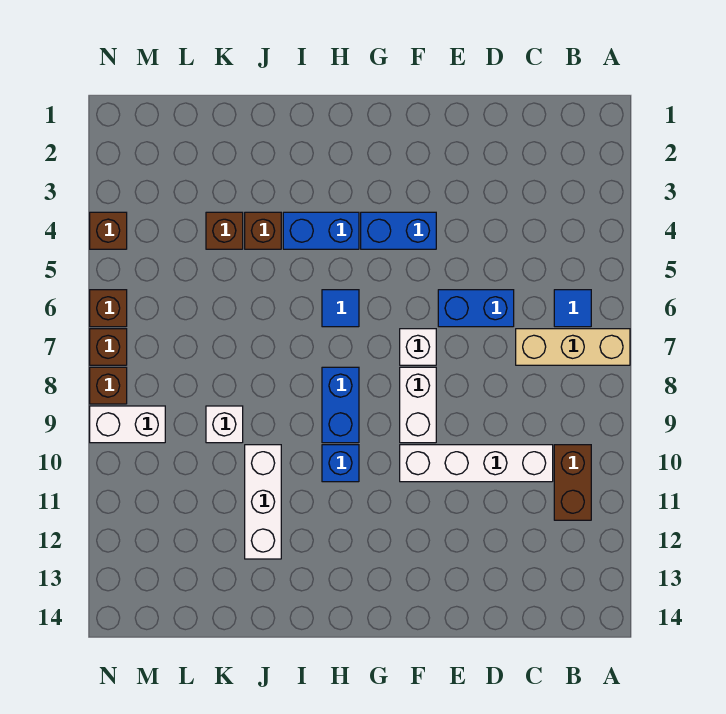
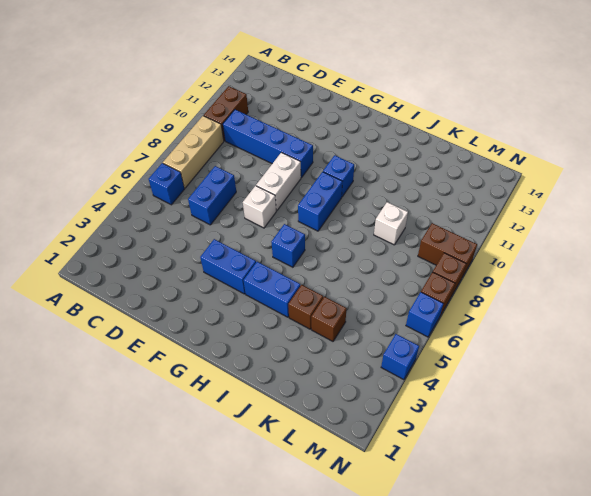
tan brick A7:C7 level 1 -> tan brick B7:B9 level 1
blue tile B6 level 1 -> blue brick B6 level 1
white brick C10:F10 level 1 -> blue brick C10:F10 level 1
blue brick D6:E6 level 1 -> blue brick D6:D7 level 1
blue tile H6 level 1 -> blue brick H6 level 1
white brick J10:J12 level 1 -> none
white brick M9:N9 level 1 -> brown brick M9:N9 level 1
brown brick N4 level 1 -> blue brick N4 level 1
brown brick N6 level 1 -> blue brick N6 level 1

